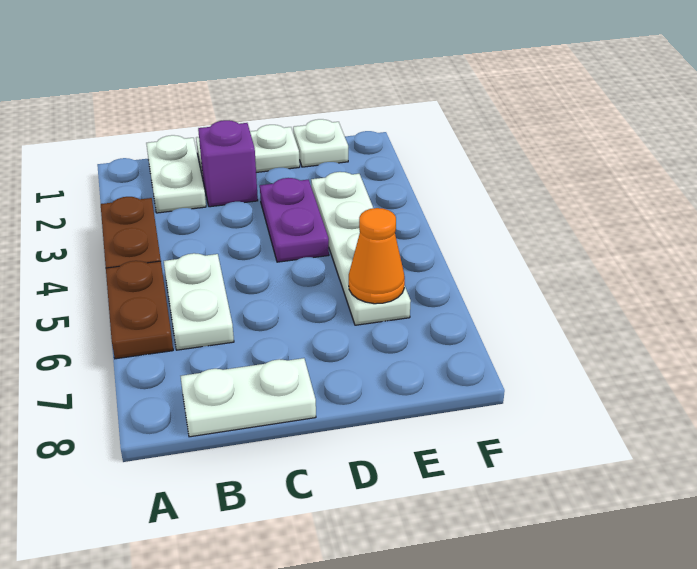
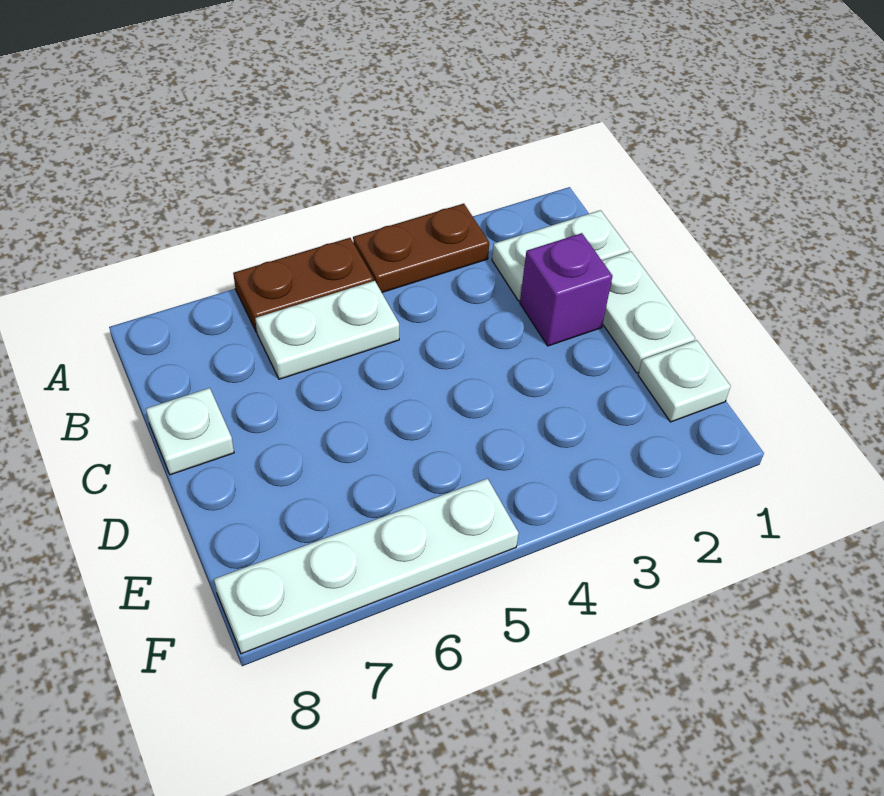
white plate B8:C8 level 1 -> white plate C8 level 1
purple plate D3:D4 level 1 -> none
white plate E3:E6 level 1 -> white plate F5:F8 level 1
orange cone E6 level 2 -> none

